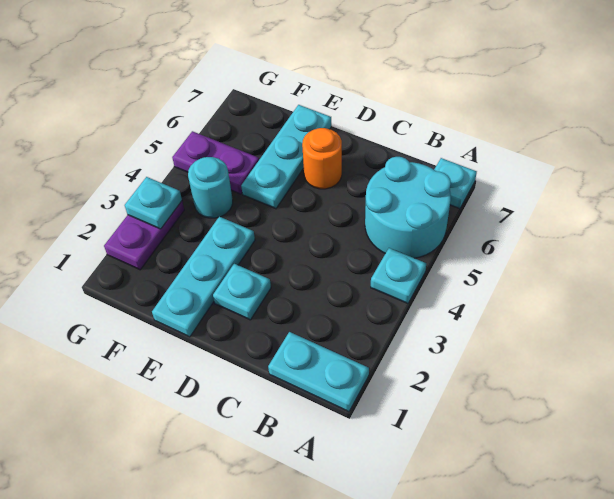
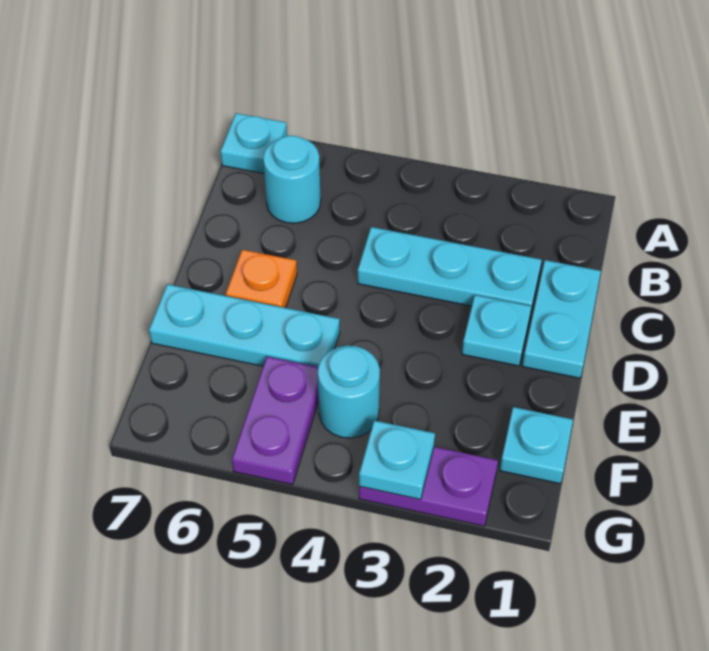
cyan plate A1:B1 level 1 -> cyan plate C1:D1 level 1
cyan plate A4 level 1 -> cyan plate F1 level 1
cyan round brick A5:B6 level 1 -> cyan round brick B6 level 1
orange round brick D6 level 1 -> orange plate D6 level 1
cyan plate E1:E3 level 1 -> cyan plate C2:C4 level 1

